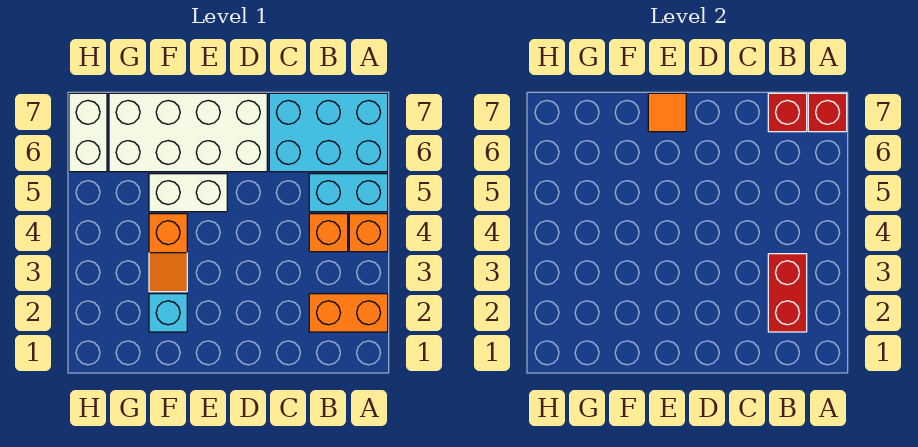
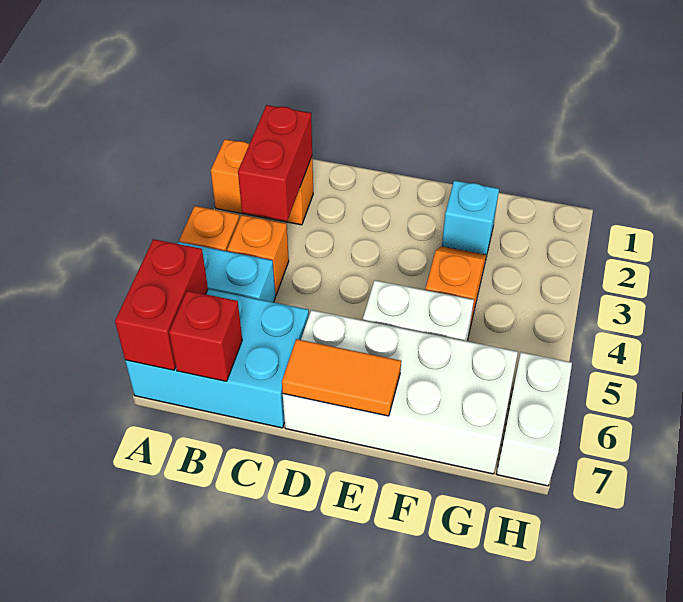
red brick A7 level 2 -> red brick A6:A7 level 2
orange tile E7 level 2 -> orange tile D7:E7 level 2

